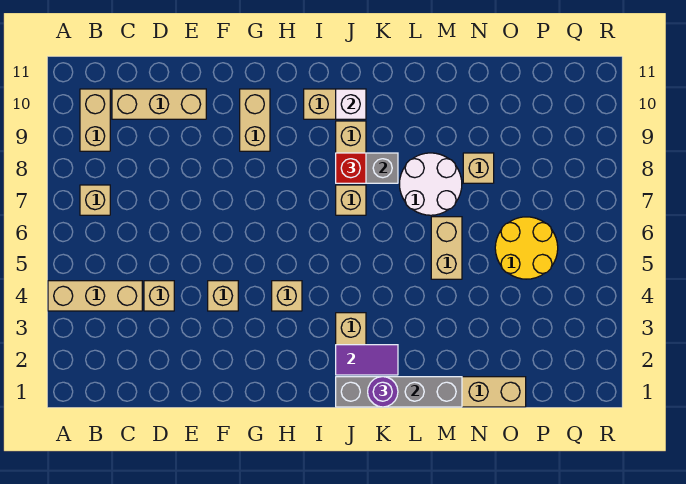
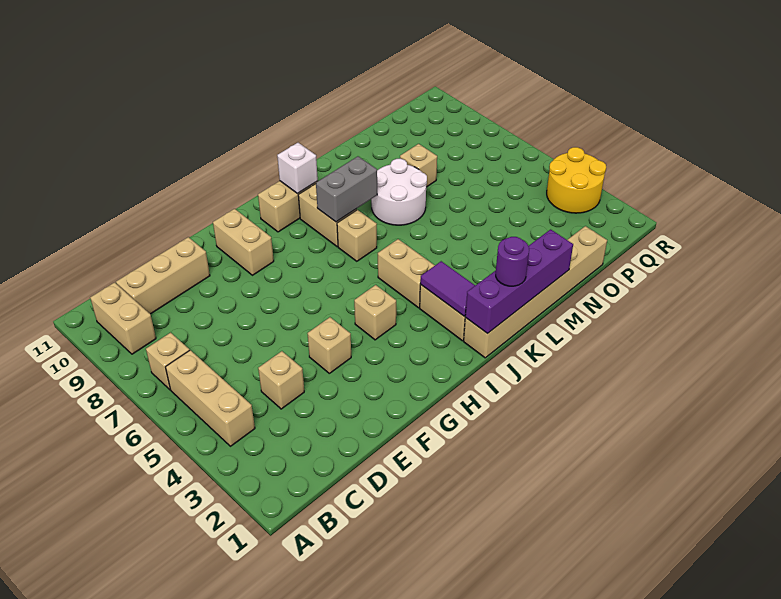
tan brick A4:C4 level 1 -> tan brick B4:B6 level 1
grey brick J1:M1 level 2 -> purple brick J1:M1 level 2
purple tile J2:K2 level 2 -> purple tile J2:J3 level 2
red brick J8 level 3 -> none
tan brick M5:M6 level 1 -> tan brick J4:J5 level 1
yellow round brick O5:P6 level 1 -> yellow round brick Q3:R4 level 1

